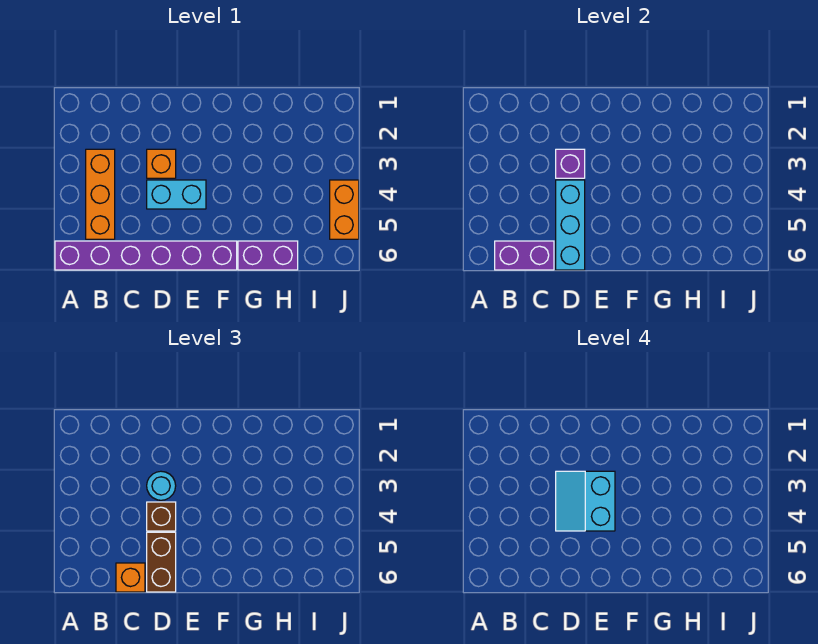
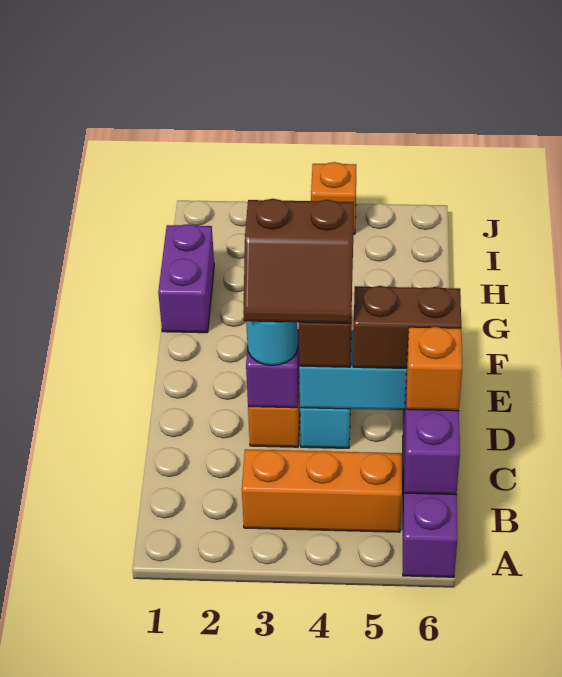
cyan slope D3:E4 level 4 top E -> brown slope D3:E4 level 4 top E
purple brick G6:H6 level 1 -> purple brick G1:H1 level 1
orange brick J4:J5 level 1 -> orange brick J4 level 1

